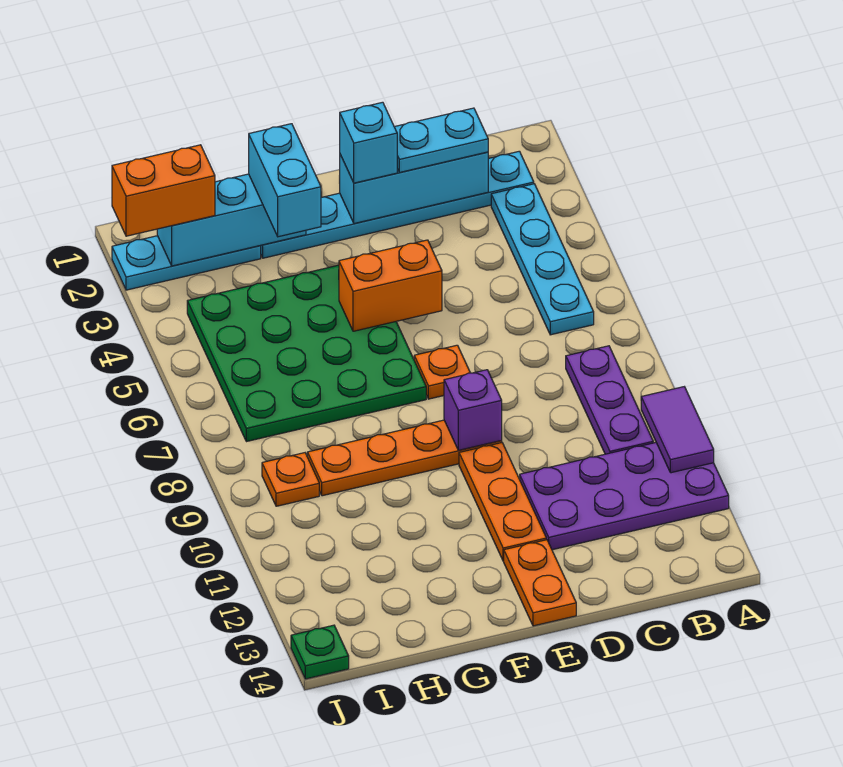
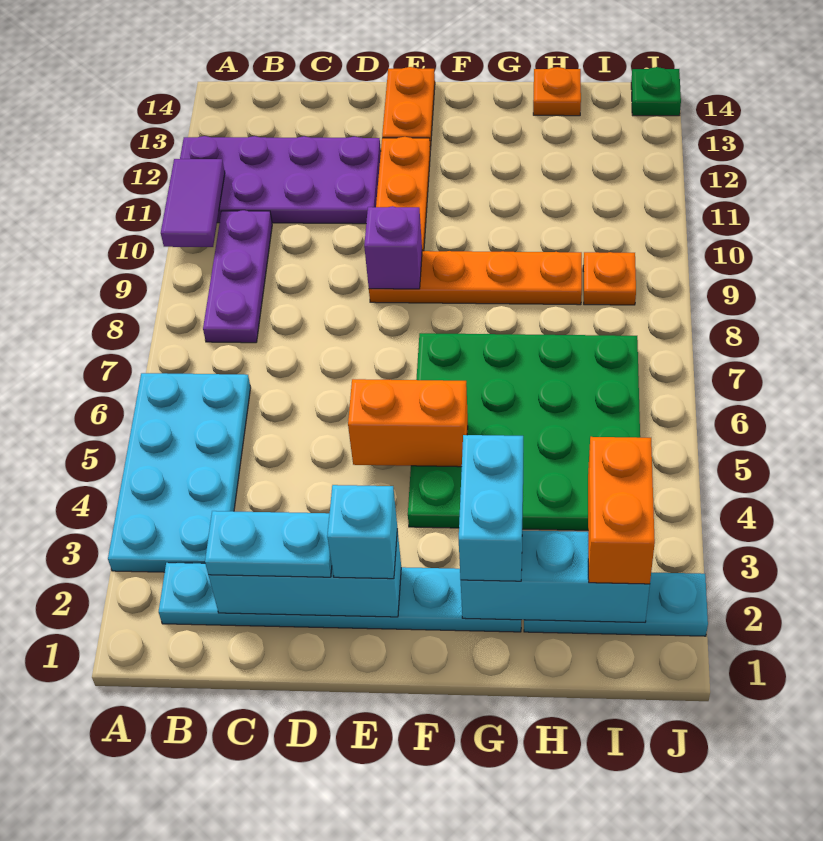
cyan plate B3:B6 level 1 -> cyan plate A3:B6 level 1
orange plate E7 level 1 -> orange plate H14 level 1
orange brick I2:J2 level 3 -> orange brick I2:I3 level 3

